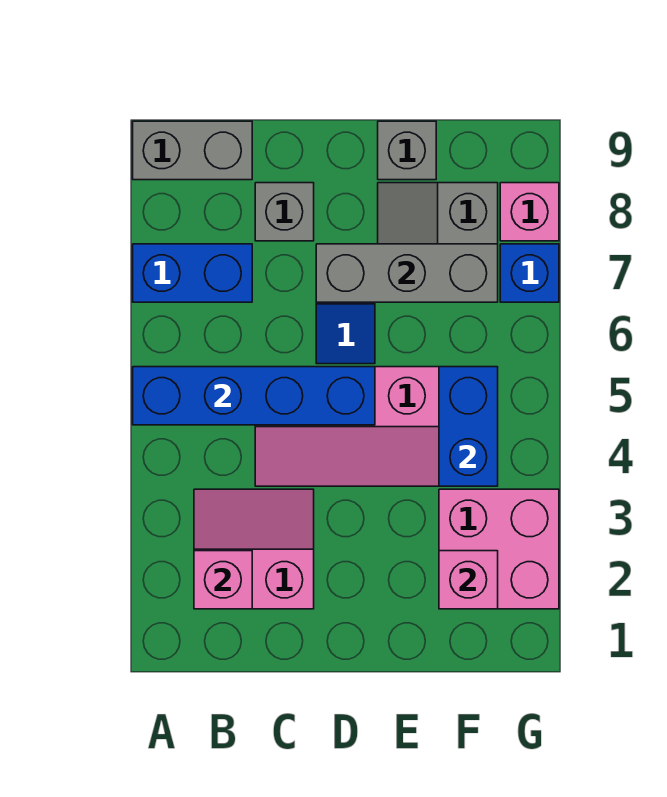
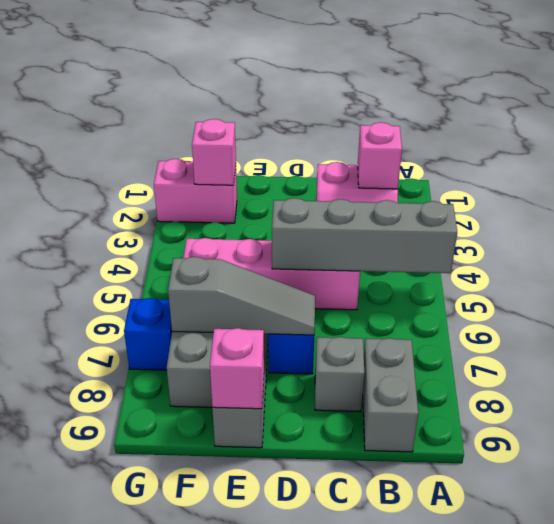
blue brick A5:D5 level 2 -> grey brick A5:D5 level 2
blue brick A7:B7 level 1 -> none
grey brick A9:B9 level 1 -> grey brick B8:B9 level 1
grey brick D7:F7 level 2 -> grey slope D7:F7 level 2 top F
pink brick F2:G3 level 1 -> pink brick F2:G2 level 1
blue brick F4:F5 level 2 -> none
pink brick G8 level 1 -> pink brick E9 level 2

